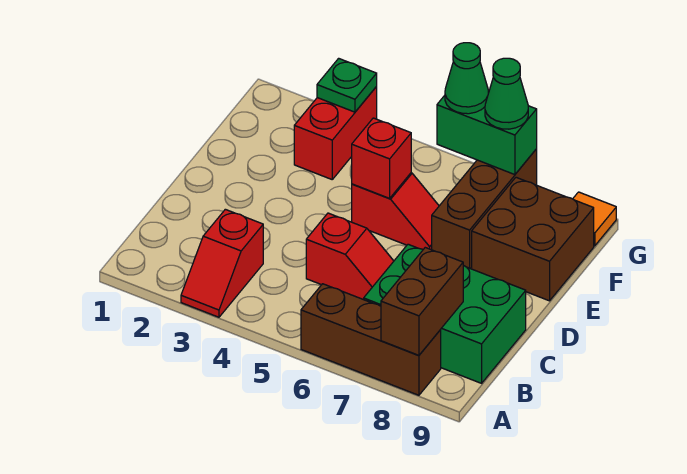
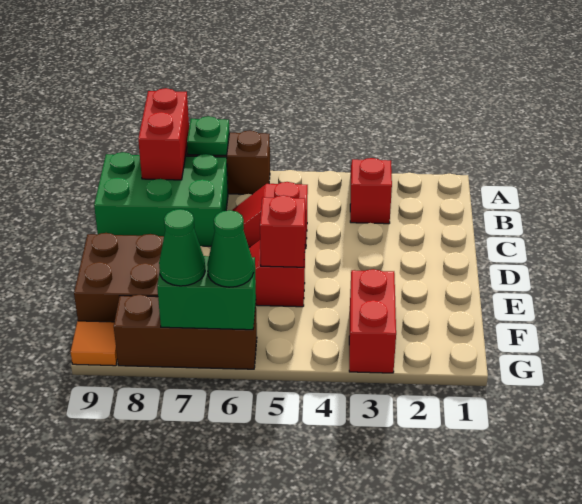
brown brick A8:B8 level 2 -> red brick A8:B8 level 2
brown brick E7:G7 level 1 -> brown brick G6:G8 level 1
green plate G3 level 2 -> green plate A7 level 2

